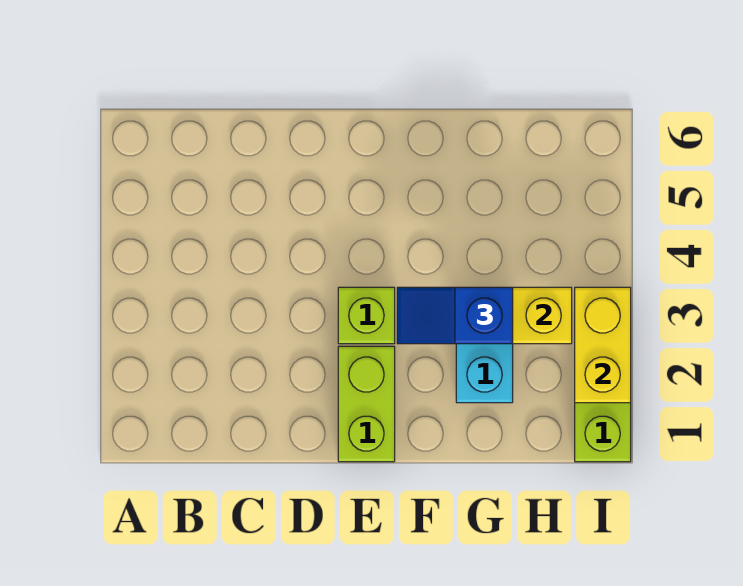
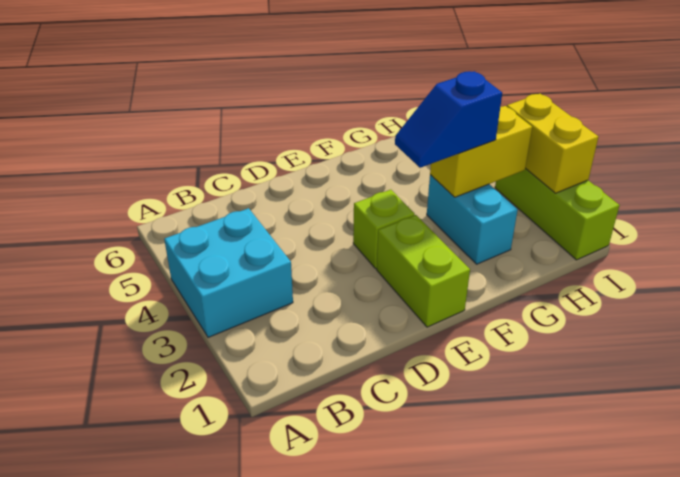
none -> cyan brick A3:B4 level 1

